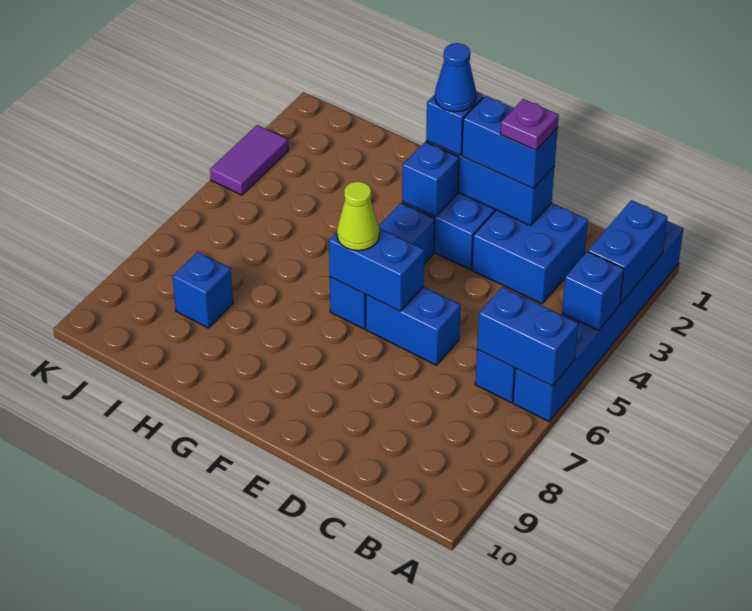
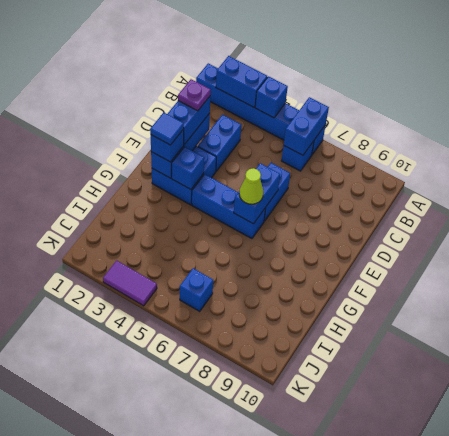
blue brick C2:D3 level 1 -> blue brick C3:D3 level 1
blue cone F2 level 4 -> blue tile F2 level 4
blue brick I8 level 1 -> blue brick J6 level 1

